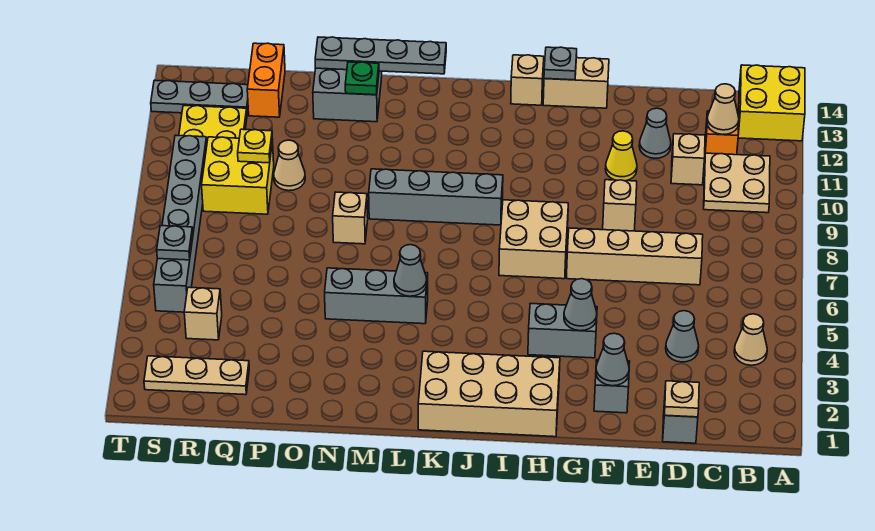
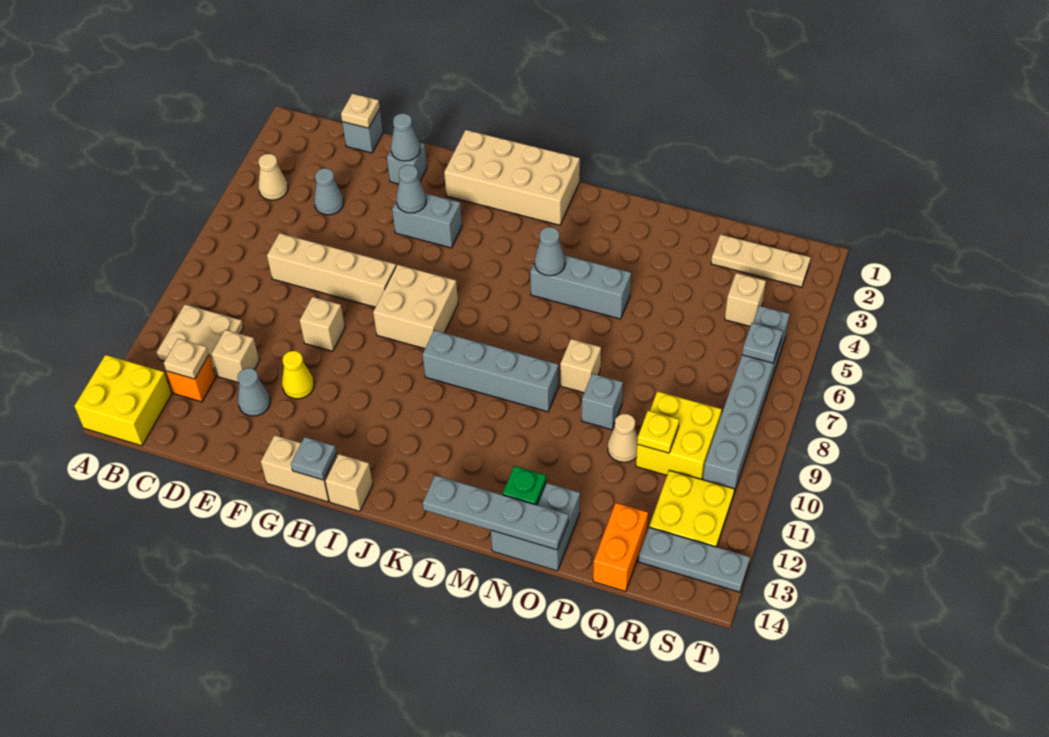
tan cone C12 level 2 -> tan plate C12 level 2
none -> grey brick O9 level 1

